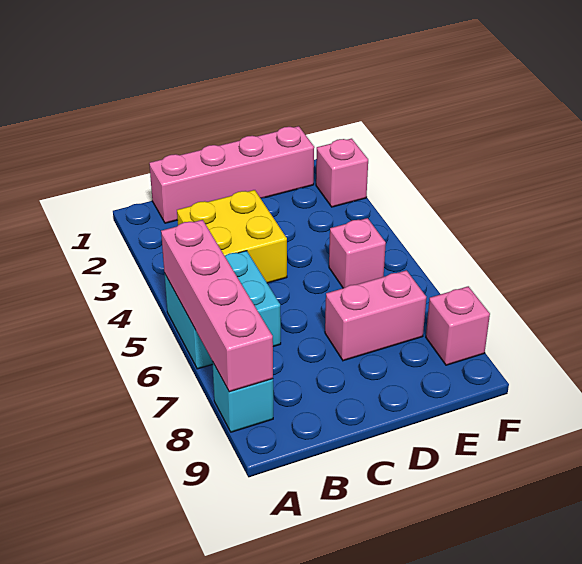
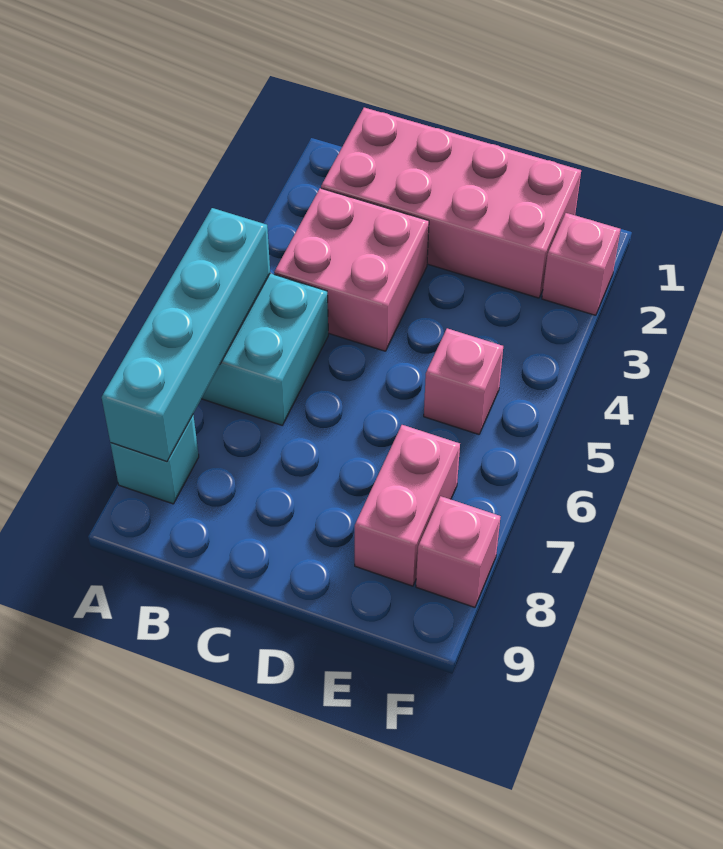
pink brick A5:A8 level 2 -> cyan brick A5:A8 level 2
pink brick B1:E1 level 1 -> pink brick B1:E2 level 1
yellow brick B3:C4 level 1 -> pink brick B3:C4 level 1
pink brick D7:E7 level 1 -> pink brick E7:E8 level 1

